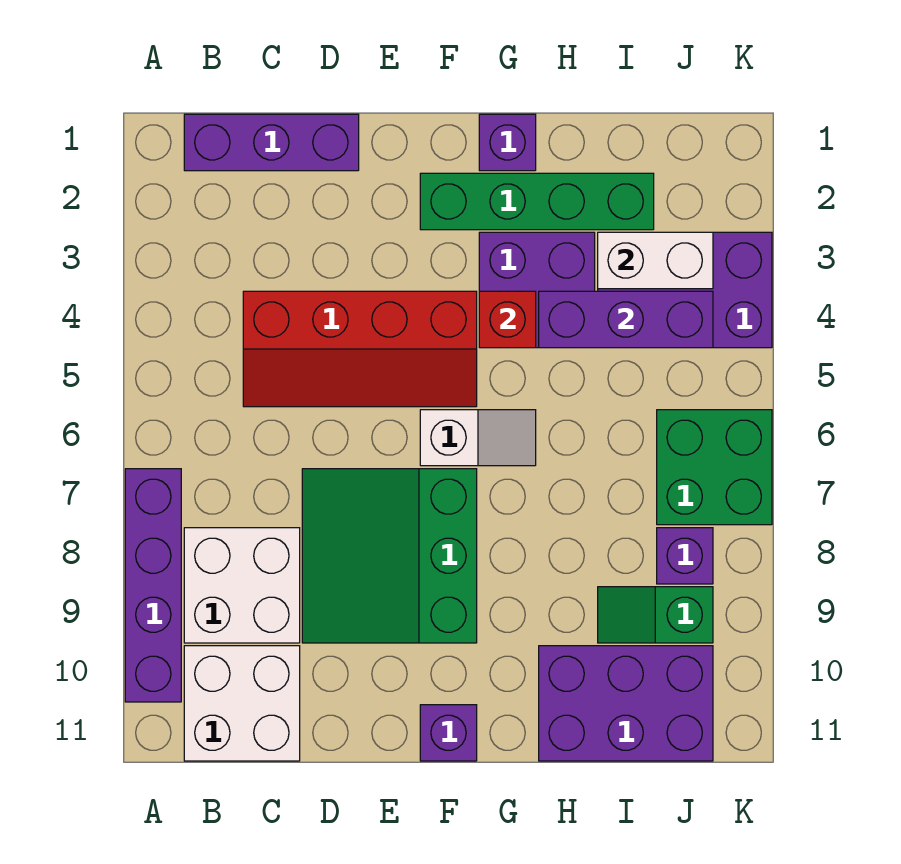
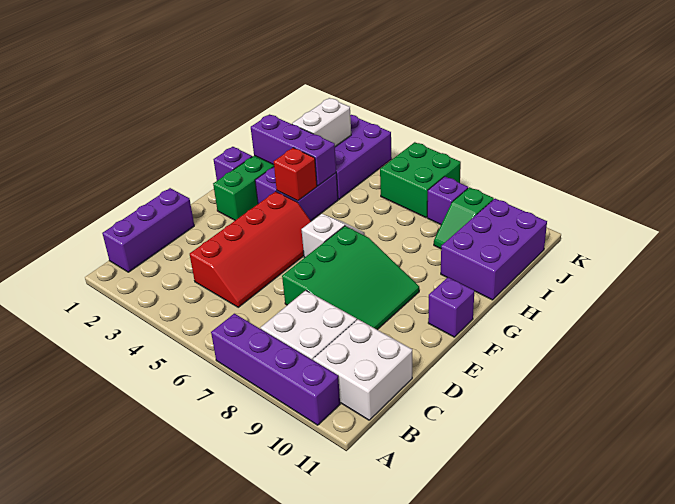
green slope D7:F9 level 1 top F -> green slope D7:F9 level 1 top 7
purple brick H4:J4 level 2 -> purple brick H2:H4 level 2

